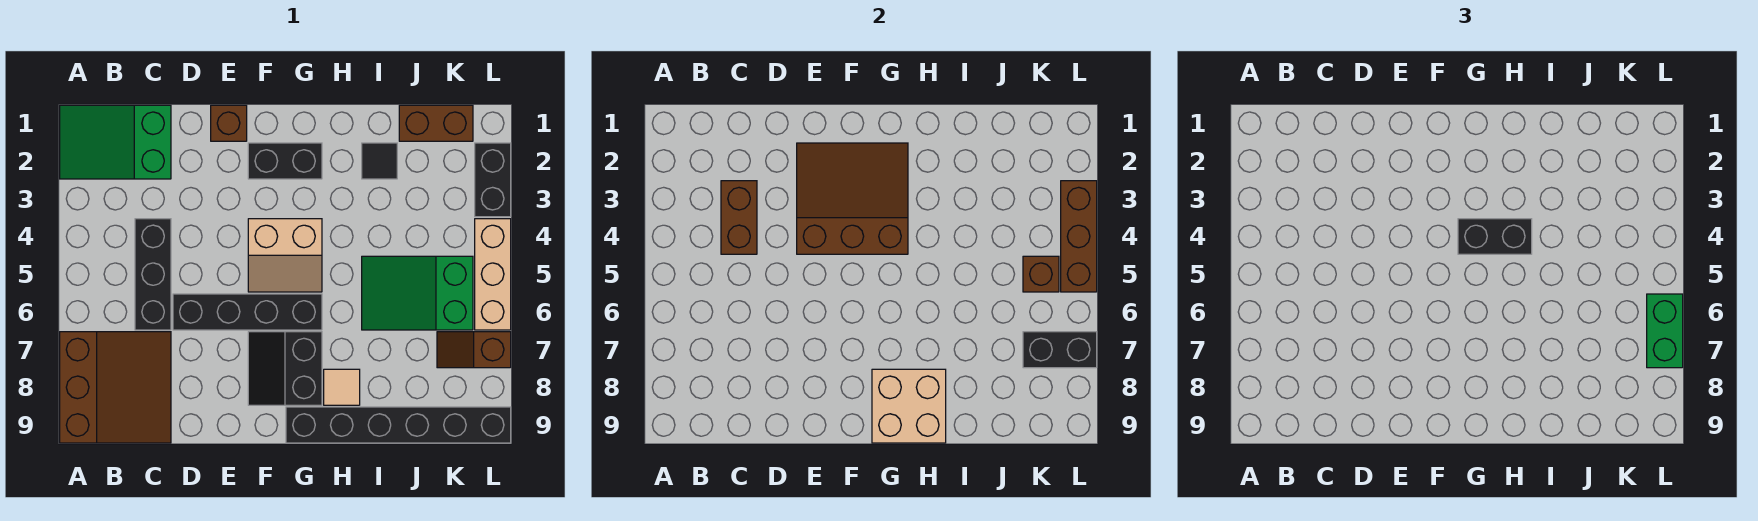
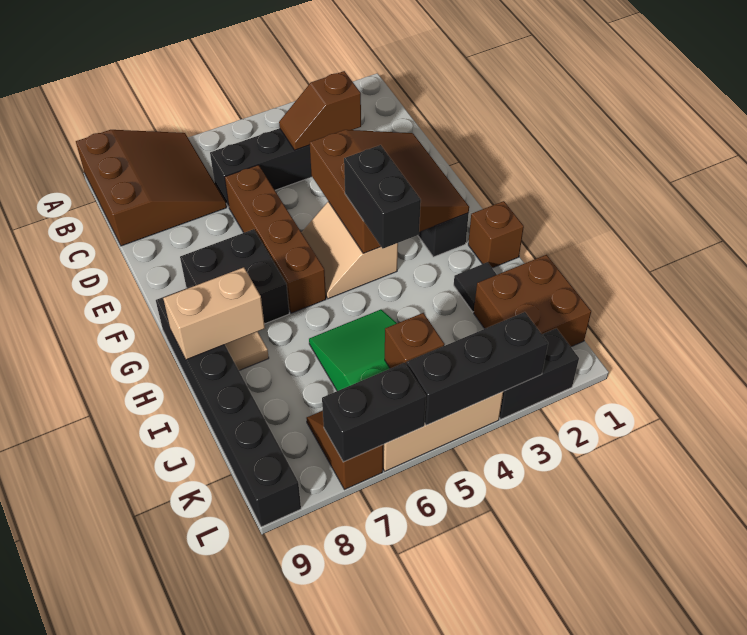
green slope A1:C2 level 1 top C -> none
brown slope A7:C9 level 1 top A -> brown slope A7:C9 level 1 top 9
brown brick C3:C4 level 2 -> brown slope C3:C4 level 2 top 3
black brick D6:G6 level 1 -> brown brick D6:G6 level 1
brown brick E1 level 1 -> brown brick H1 level 1
black slope F7:G8 level 1 top G -> black brick F7:G8 level 1
tan brick G8:H9 level 2 -> tan brick H8:H9 level 2
brown brick J1:K1 level 1 -> brown brick J1:K2 level 1
black brick K7:L7 level 2 -> black brick L6:L7 level 2
brown brick L3:L5 level 2 -> black brick L3:L5 level 2
green brick L6:L7 level 3 -> none

